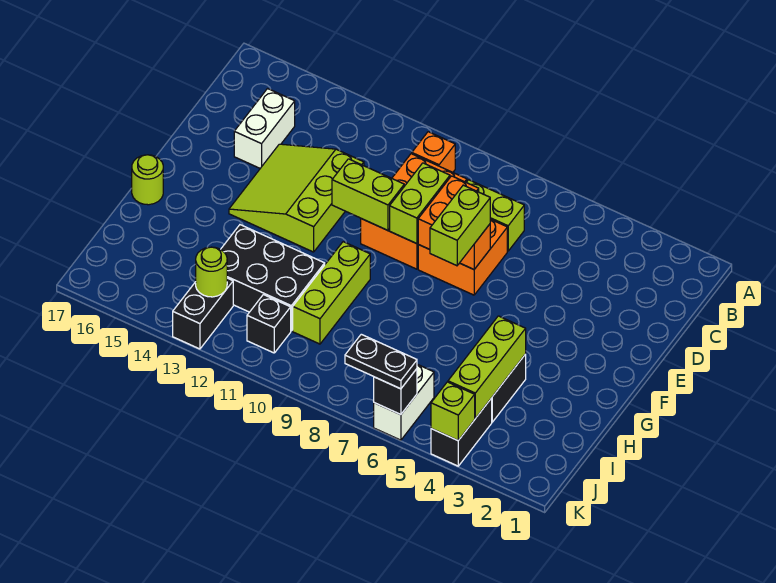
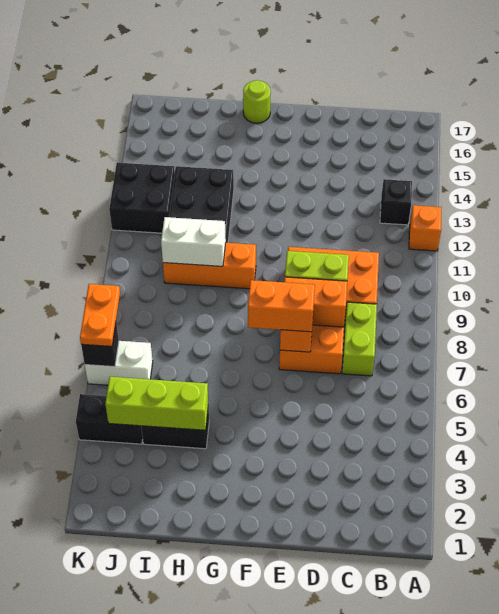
orange brick B10 level 1 -> orange brick A12 level 1
white brick C15:D15 level 1 -> white brick H10:I10 level 2
lime slope D12:F14 level 1 top 12 -> none
lime brick E7:F7 level 3 -> orange brick E7:F7 level 3
lime brick E10:E11 level 2 -> none
lime brick G10:I10 level 1 -> orange brick G10:I10 level 1
black brick J11 level 1 -> black brick B13 level 1
black brick J13:K13 level 1 -> black brick J12:K13 level 1
lime round brick J13 level 2 -> none
lime brick K4 level 2 -> none
black plate K6:K7 level 3 -> orange plate K6:K7 level 3

